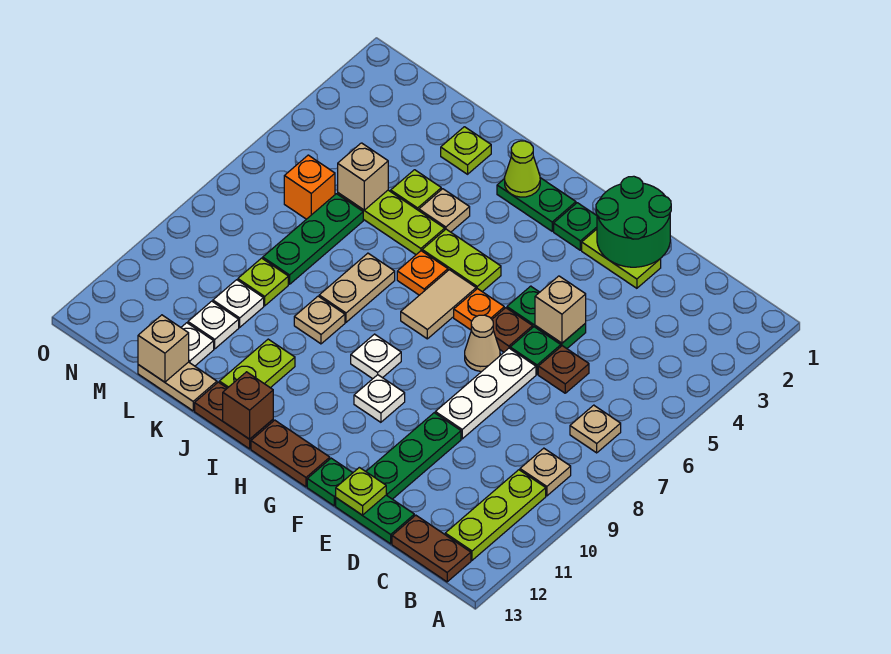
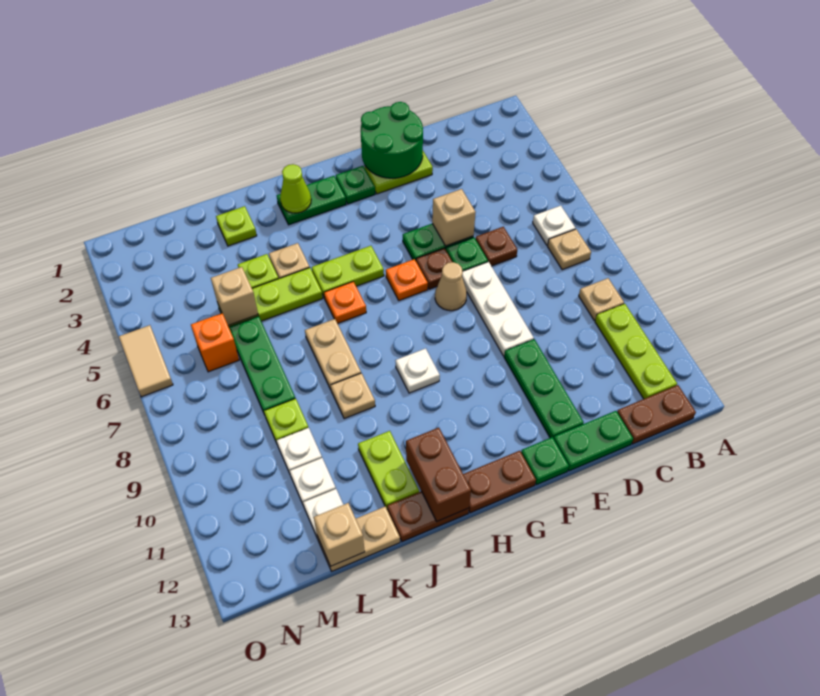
lime plate E13 level 2 -> none
white plate G10 level 1 -> white plate B6 level 1
tan tile H6:H7 level 1 -> tan tile O5:O6 level 1
brown brick I13 level 2 -> brown brick I12:I13 level 2

